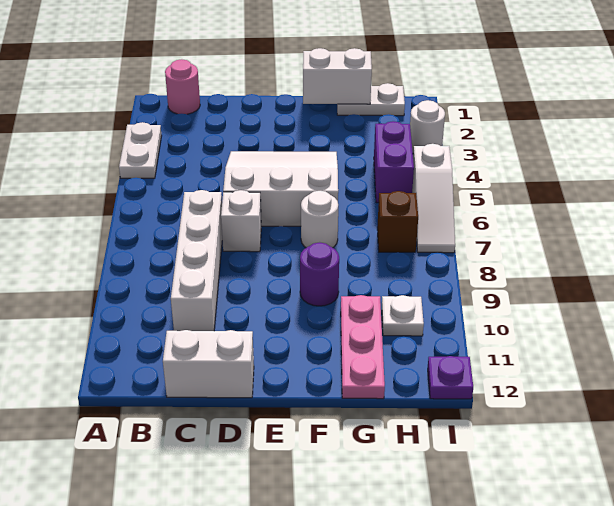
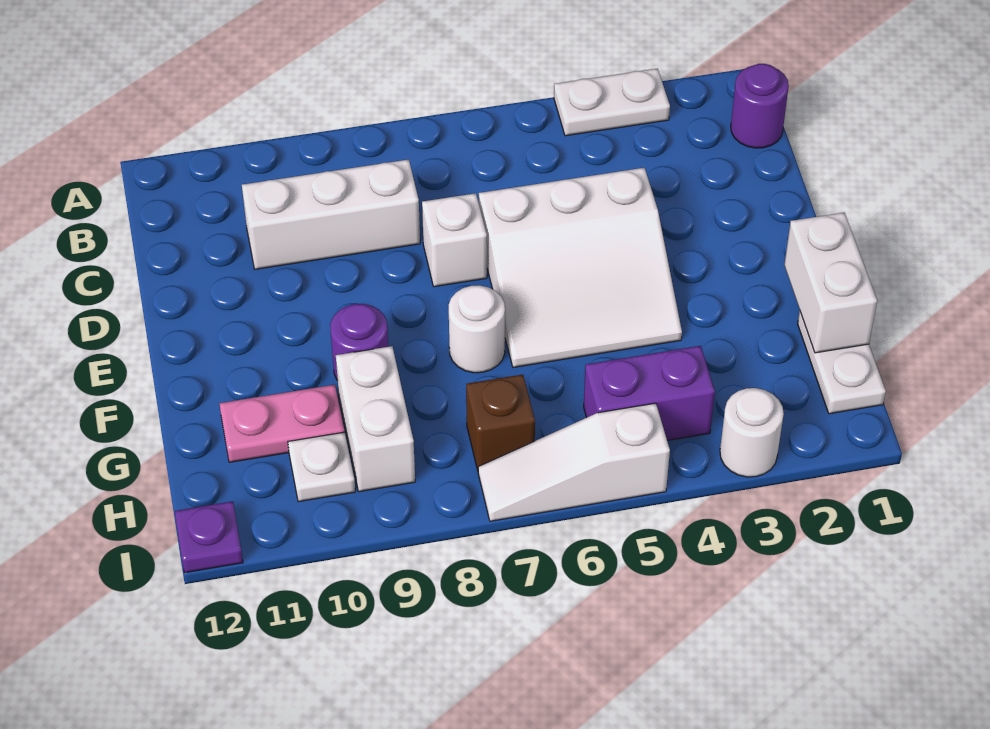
pink round brick B1 level 1 -> purple round brick B1 level 1
white brick C7:C10 level 1 -> white brick C8:C10 level 1
white brick C12:D12 level 1 -> white brick G9:H9 level 1
white slope D4:F6 level 1 top 6 -> white slope D4:F6 level 1 top D
pink plate G10:G12 level 1 -> pink plate G10:G11 level 1

